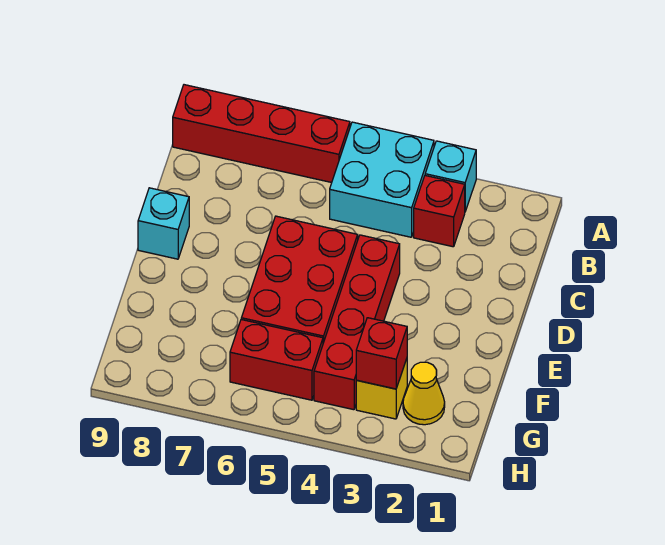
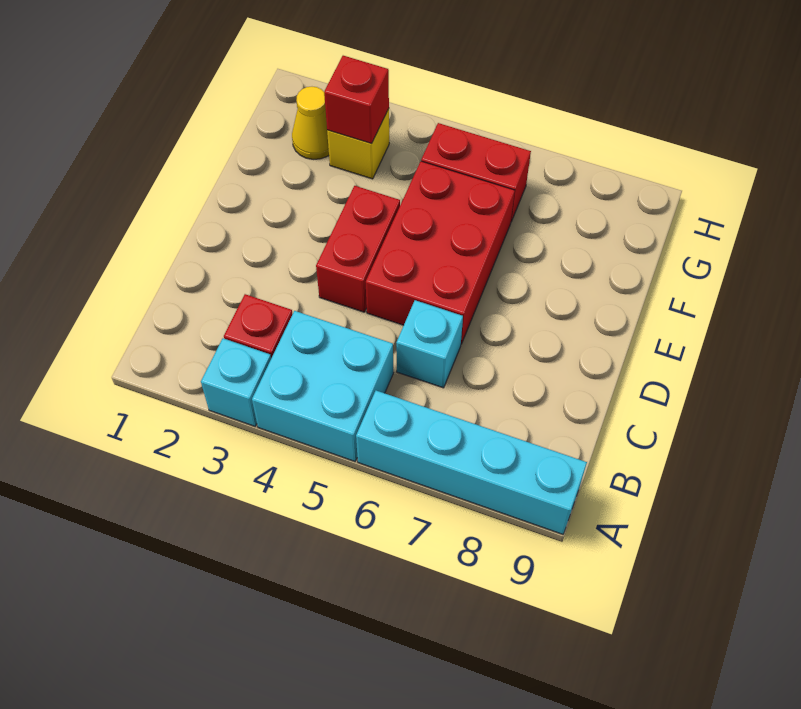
red brick A6:A9 level 1 -> cyan brick A6:A9 level 1
red brick D4:G4 level 1 -> red brick D4:E4 level 1
cyan brick D9 level 1 -> cyan brick C6 level 1

